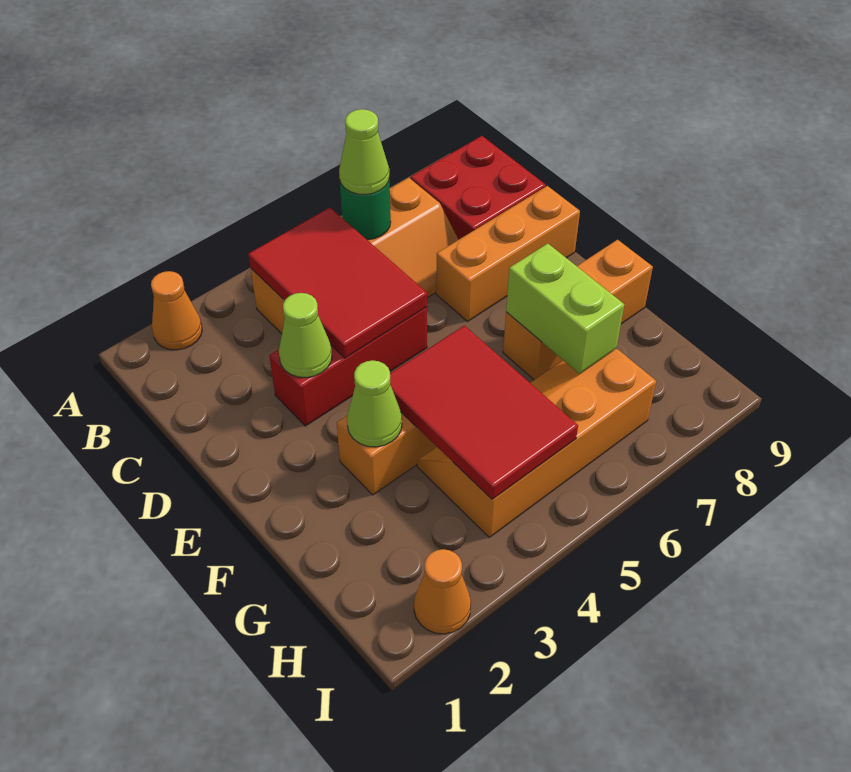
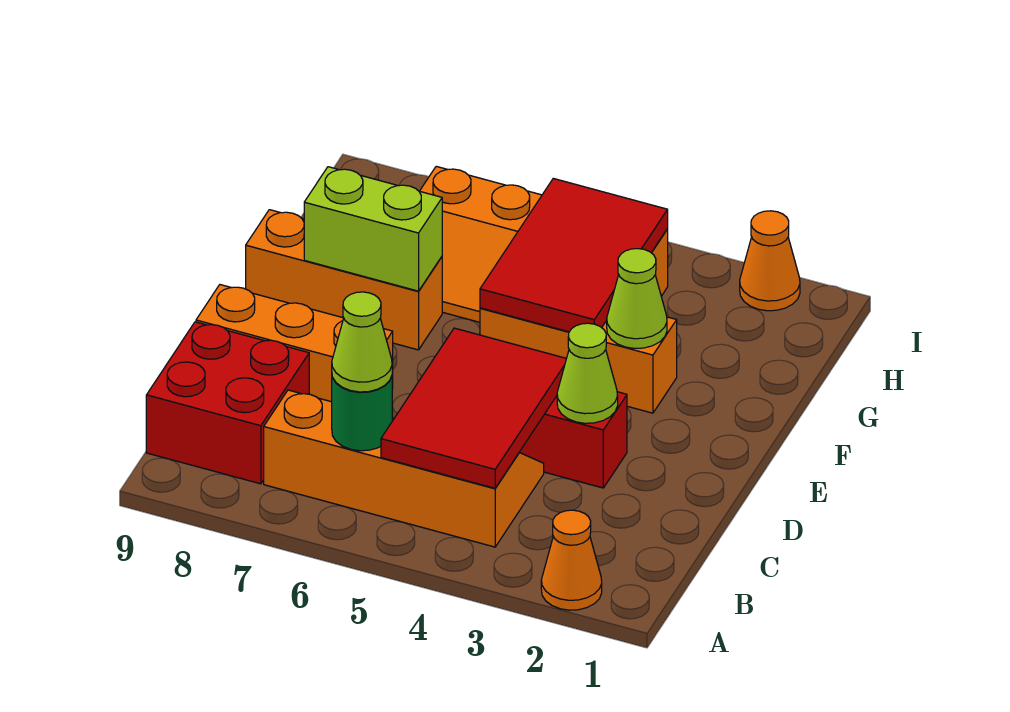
lime brick F7:G7 level 2 -> lime brick F7:F8 level 2

